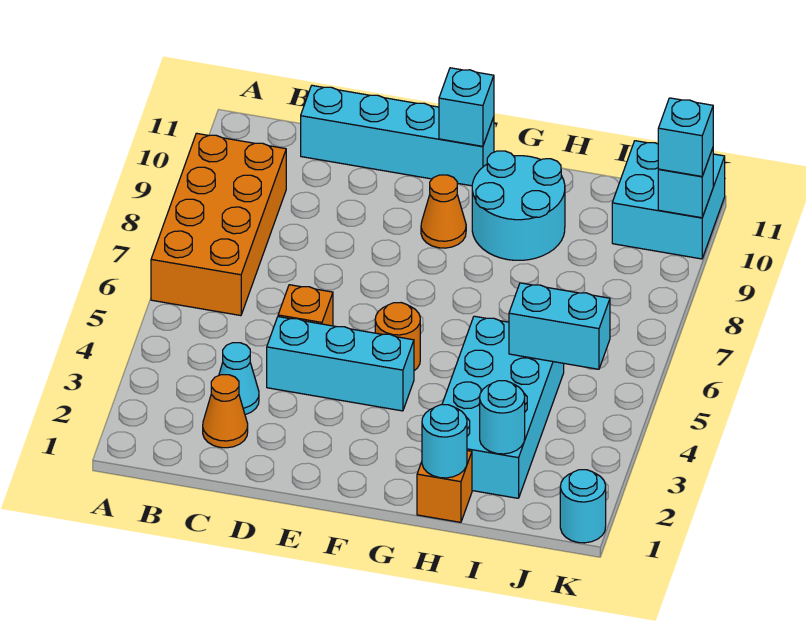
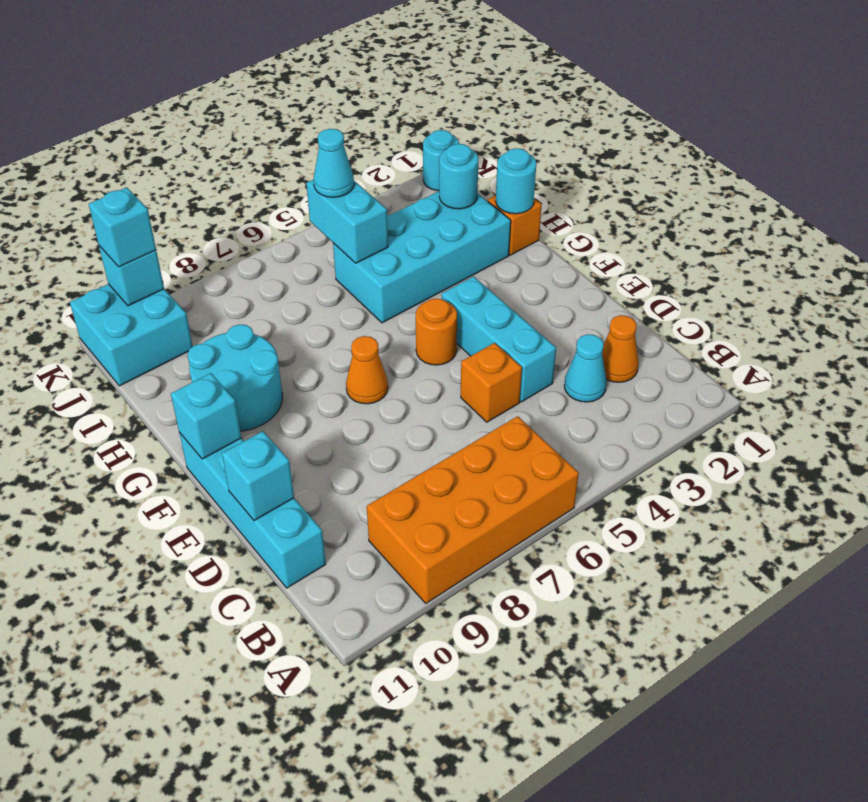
none -> cyan brick D11 level 2
orange cone F9 level 1 -> orange cone F7 level 1
none -> cyan cone J5 level 3

